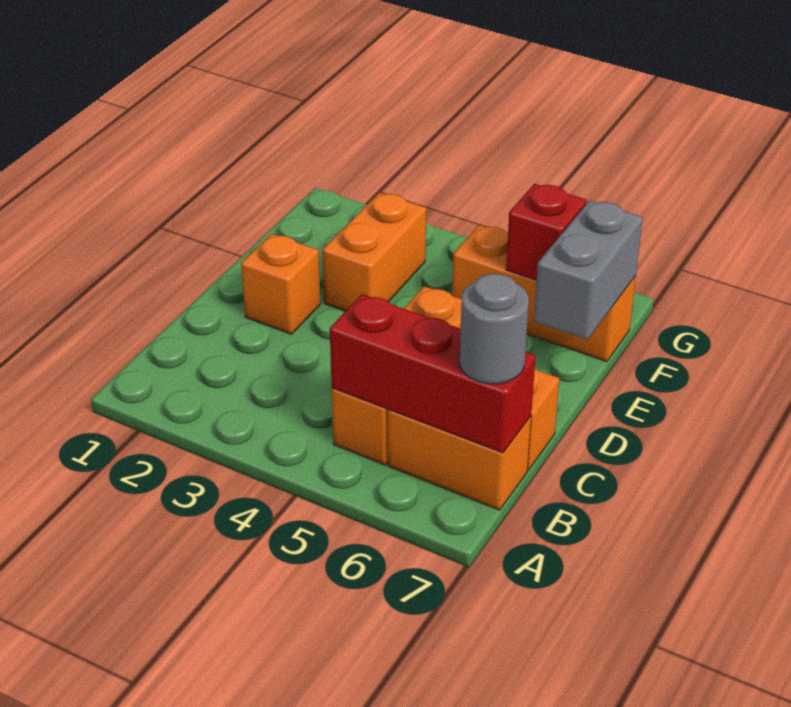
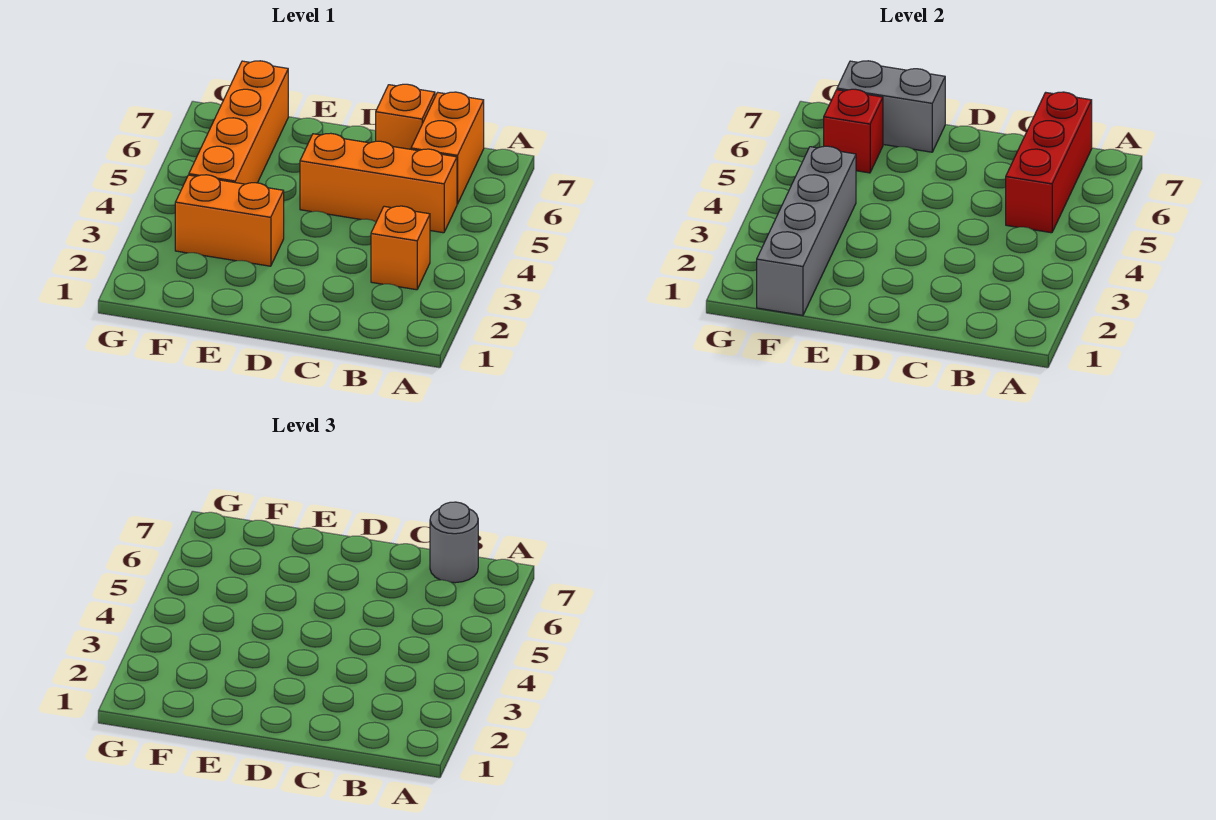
orange brick D2 level 1 -> orange brick B3 level 1
none -> grey brick F1:F4 level 2
orange brick F5:F7 level 1 -> orange brick F4:F7 level 1

